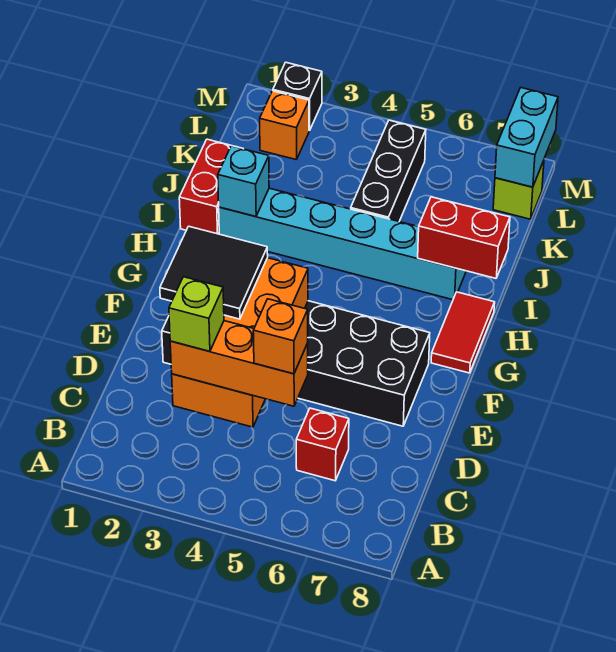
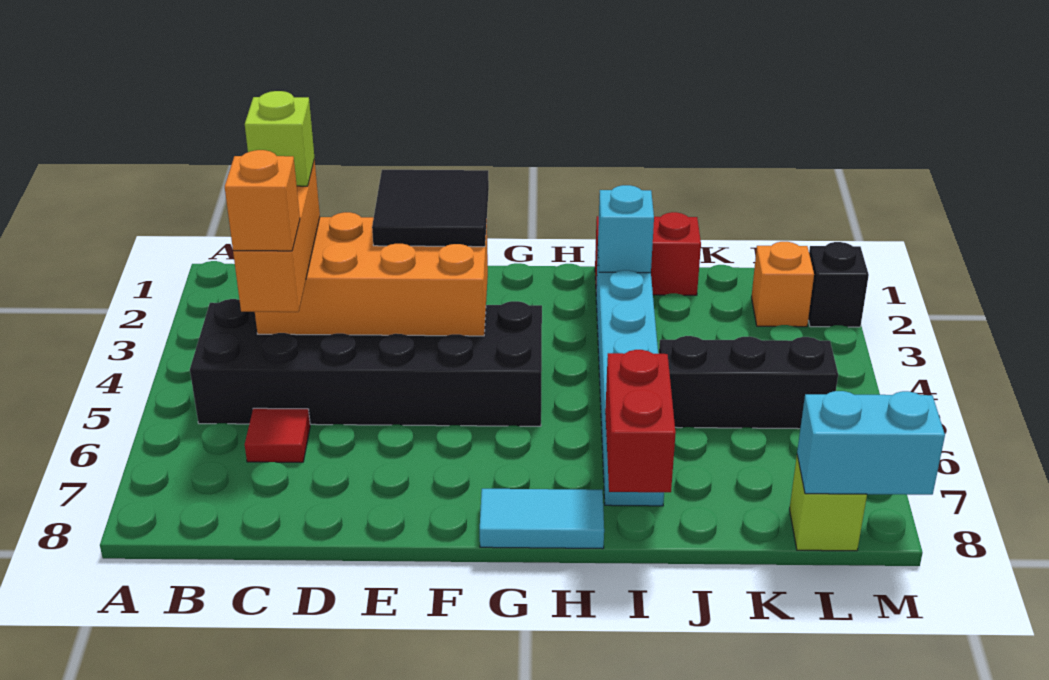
red brick C6 level 1 -> red tile C6 level 1
black brick E2:F7 level 1 -> black brick B4:G5 level 1
red tile G8:H8 level 1 -> cyan tile G8:H8 level 1

